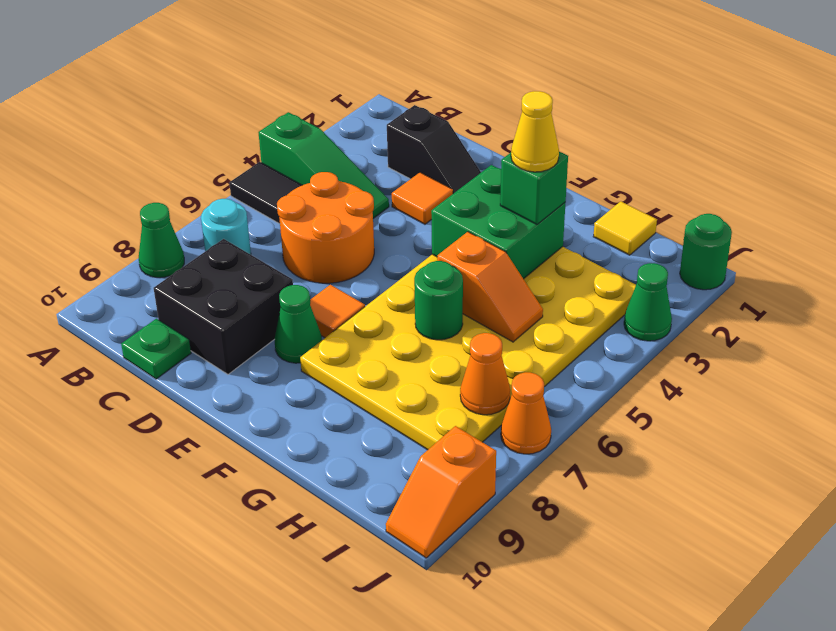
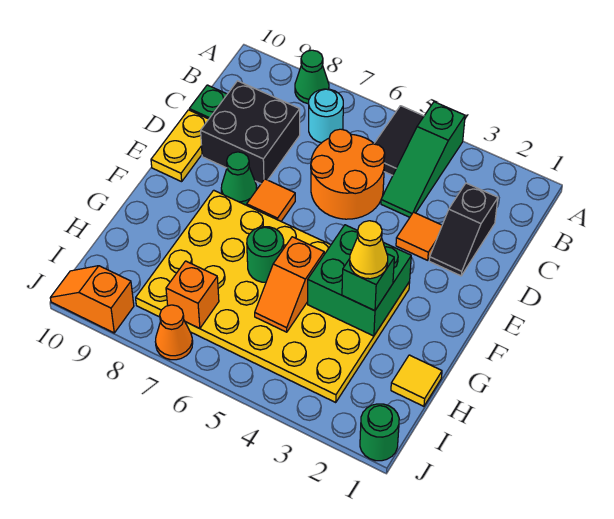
none -> yellow plate D10:E10 level 1
orange cone I7 level 2 -> orange brick I7 level 2
green cone J3 level 1 -> none

